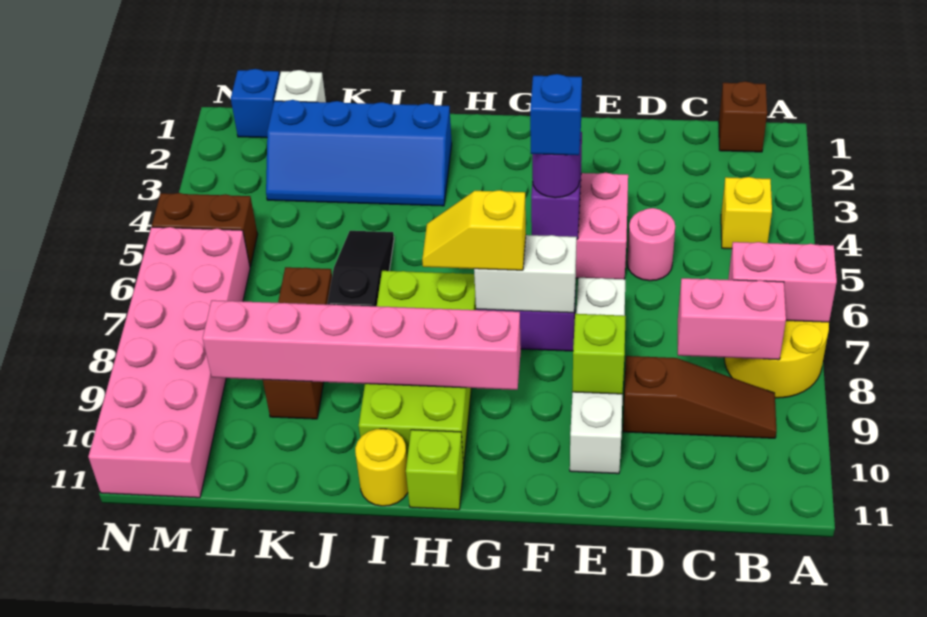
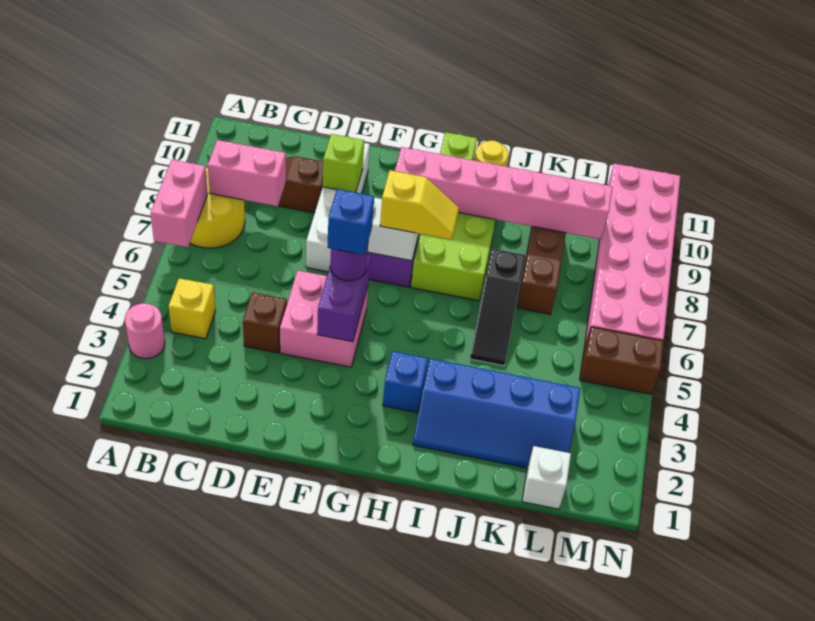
pink brick A7:B7 level 2 -> pink brick A6:A7 level 2
brown brick B1 level 1 -> brown brick D4 level 1
pink round brick D5 level 1 -> pink round brick A3 level 1
blue slope I2:L3 level 1 top 2 -> blue slope I2:L3 level 1 top 3
blue brick M1 level 1 -> blue brick H3 level 1

